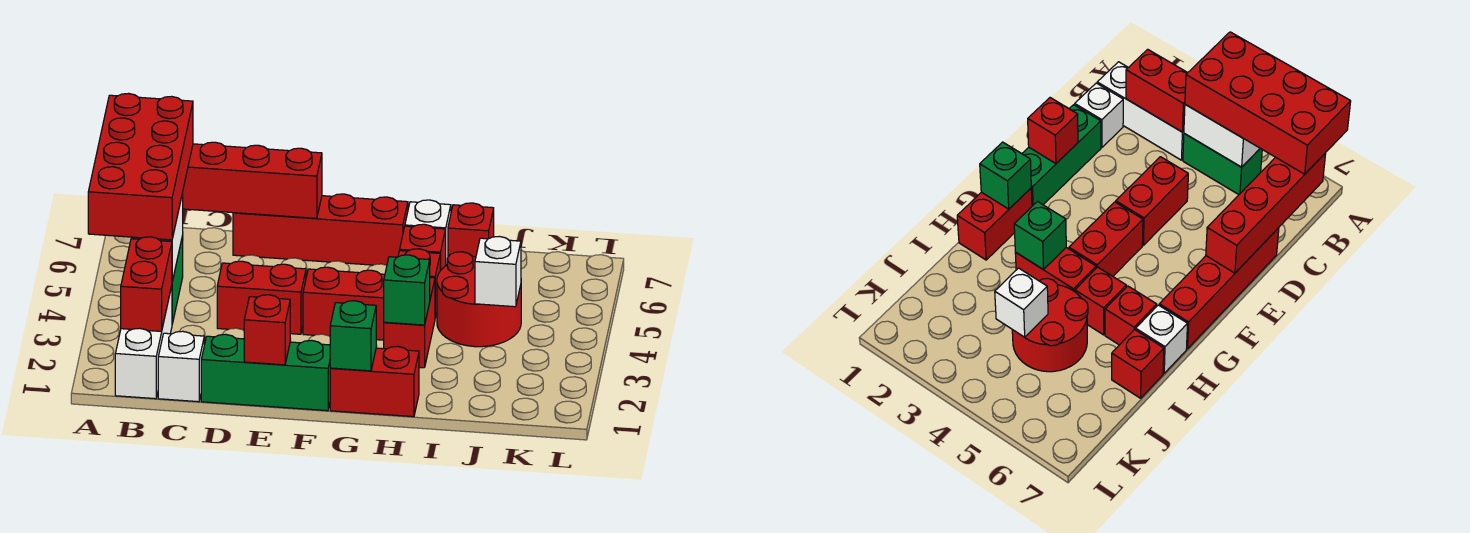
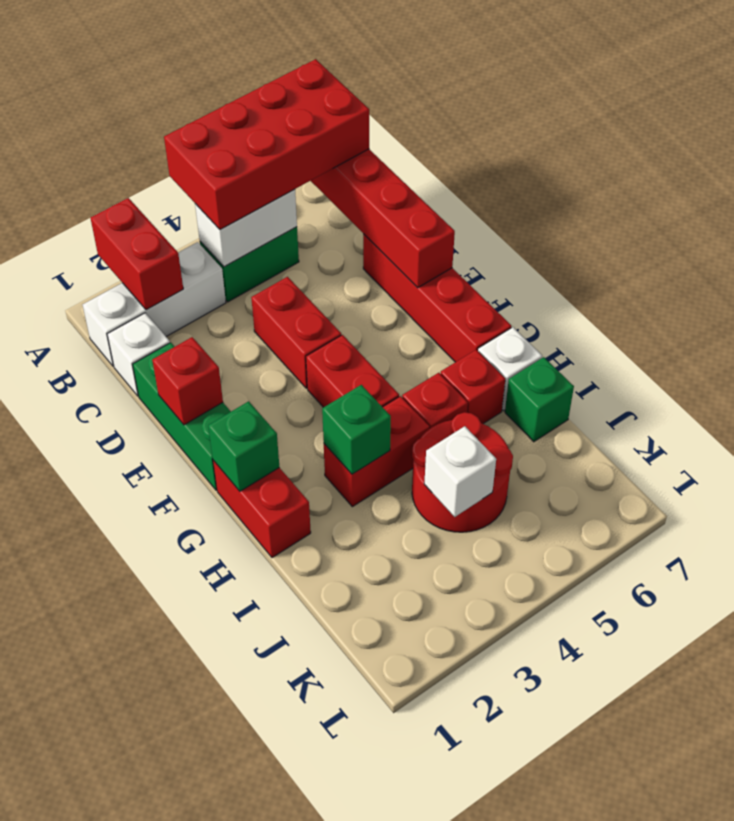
red brick B2:B3 level 2 -> red brick A2:B2 level 2
red brick I7 level 1 -> green brick I7 level 1

